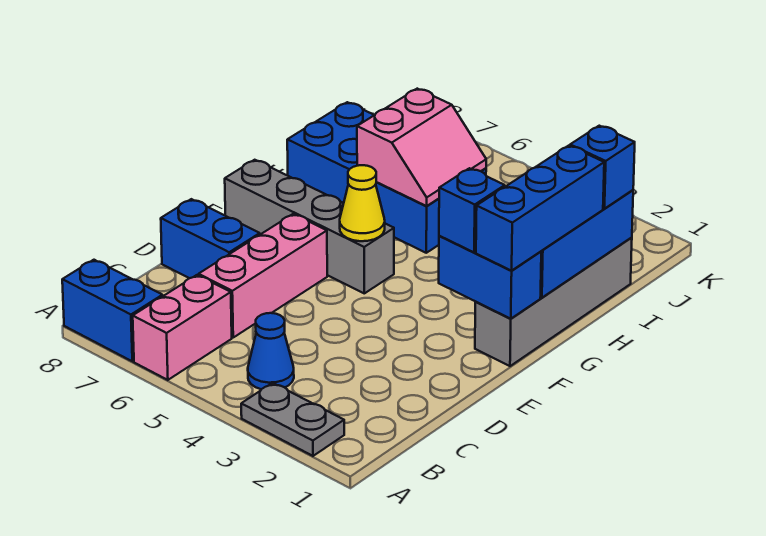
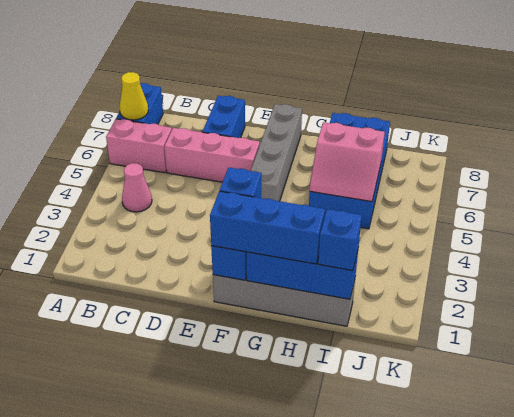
grey plate A2:A3 level 1 -> none
blue cone B4 level 1 -> pink cone B4 level 1
yellow cone F5 level 2 -> yellow cone A7 level 2

